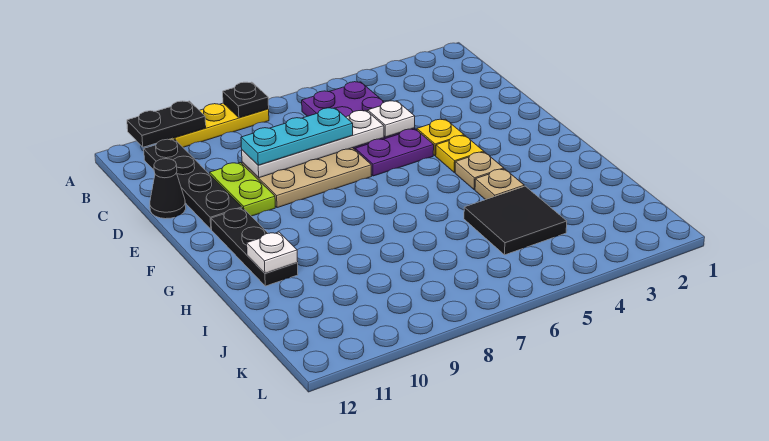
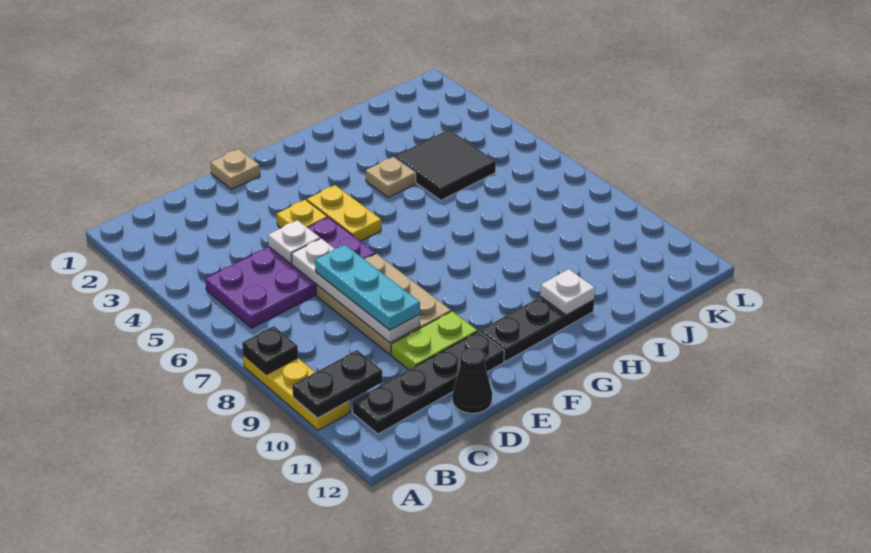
black plate A10:A11 level 2 -> black plate A10:B10 level 2
yellow plate F4 level 1 -> yellow plate F4:F5 level 1
tan plate G4 level 1 -> tan plate E1 level 1

